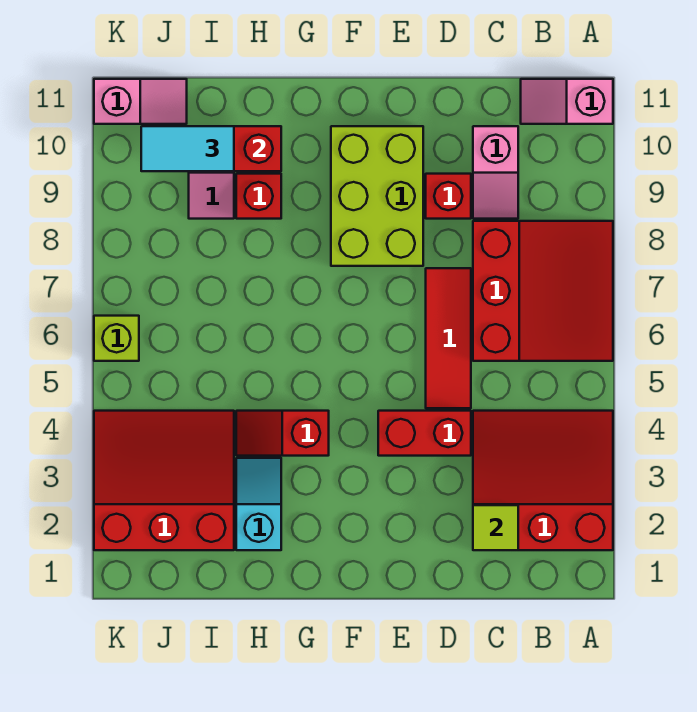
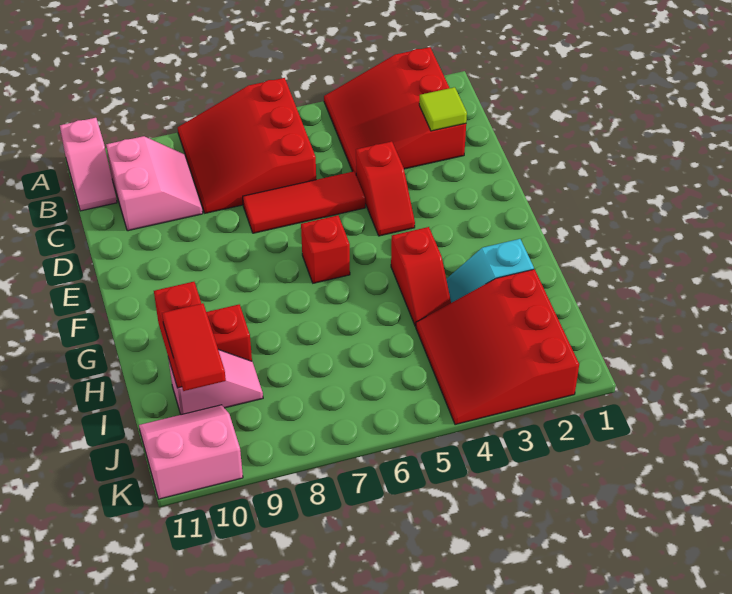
red slope A6:C8 level 1 top C -> red slope A6:C8 level 1 top 6
pink slope C9:C10 level 1 top 10 -> pink slope B9:C10 level 1 top 10
red brick D4:E4 level 1 -> red slope D4:E4 level 1 top D
red brick D9 level 1 -> red brick F6 level 1
lime brick E8:F10 level 1 -> none
cyan tile I10:J10 level 3 -> red tile I10:J10 level 3
pink slope J11:K11 level 1 top K -> pink slope J10:K11 level 1 top K
lime brick K6 level 1 -> none

